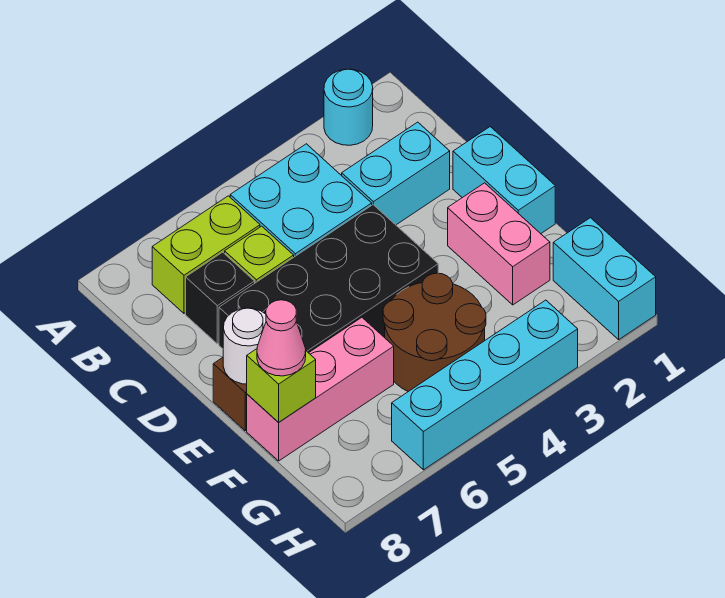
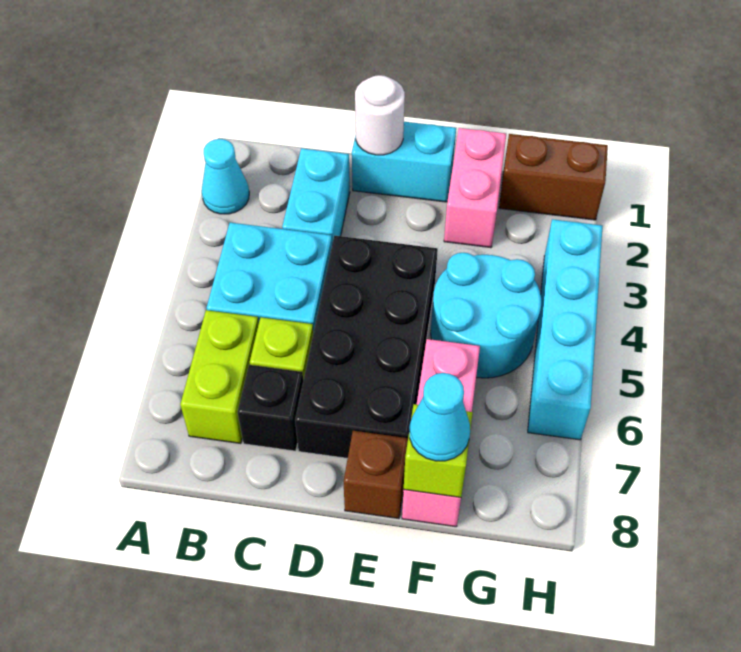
cyan round brick A2 level 1 -> cyan cone A2 level 1
pink brick E2:F2 level 1 -> pink brick F1:F2 level 1
white round brick E8 level 2 -> white round brick D1 level 2
brown round brick F4:G5 level 1 -> cyan round brick F4:G5 level 1
pink cone F8 level 3 -> cyan cone F8 level 3
cyan brick G1:H1 level 1 -> brown brick G1:H1 level 1

